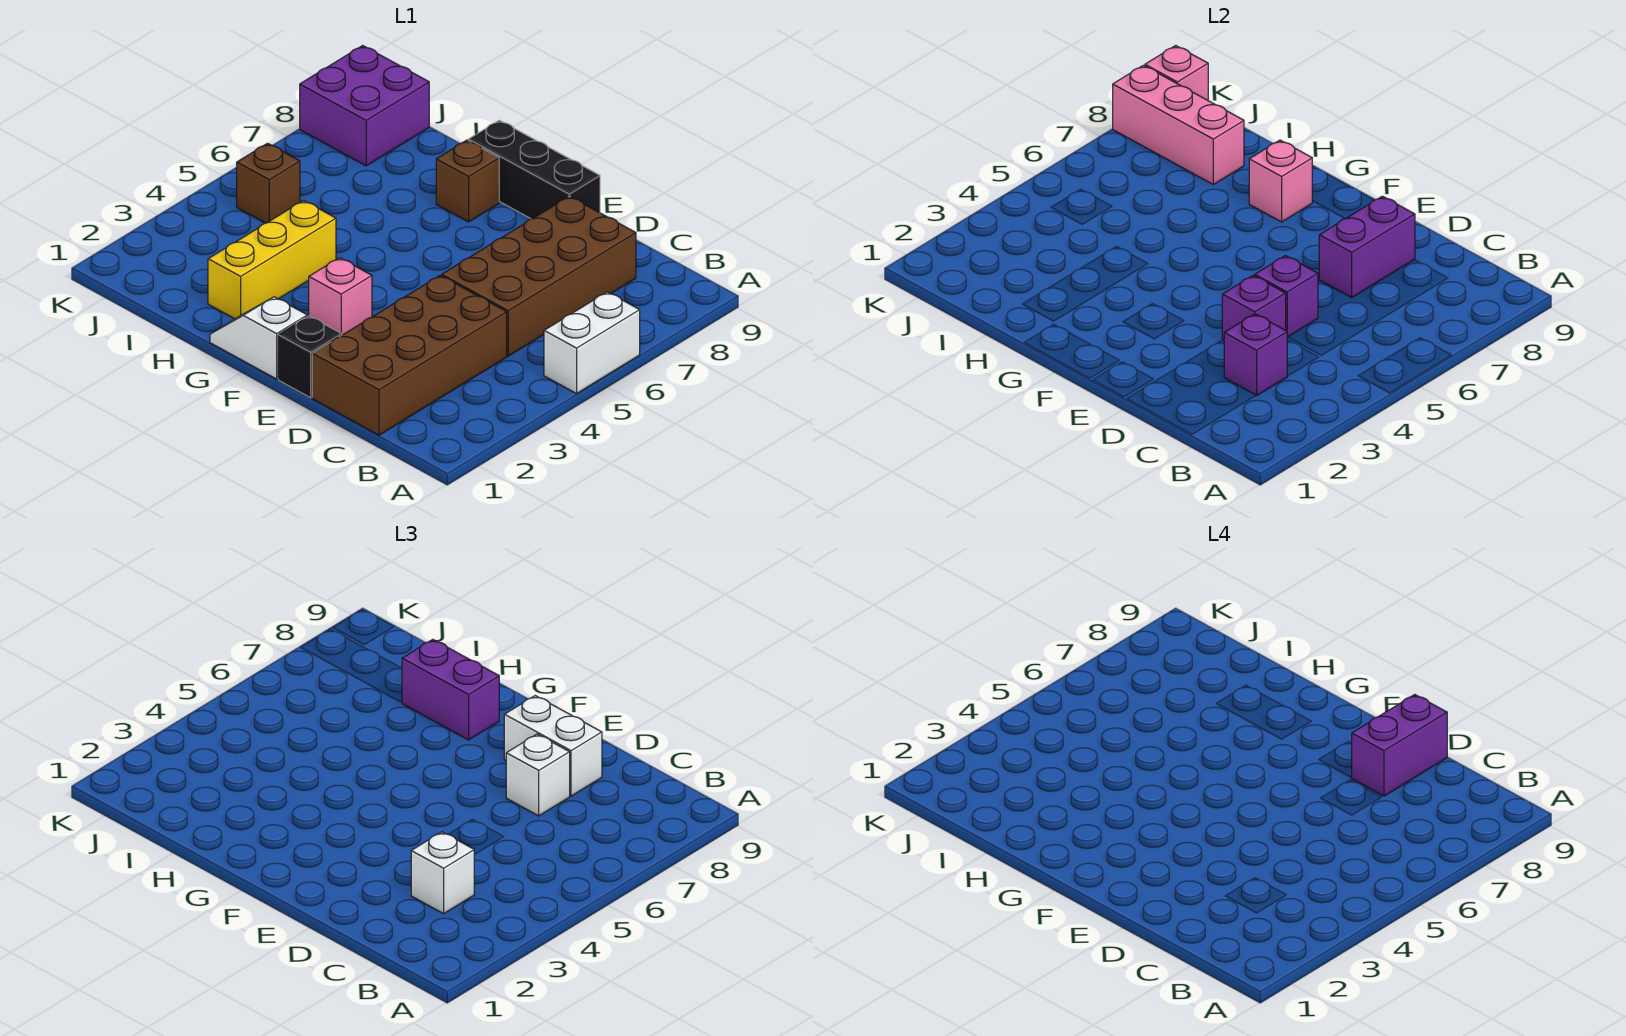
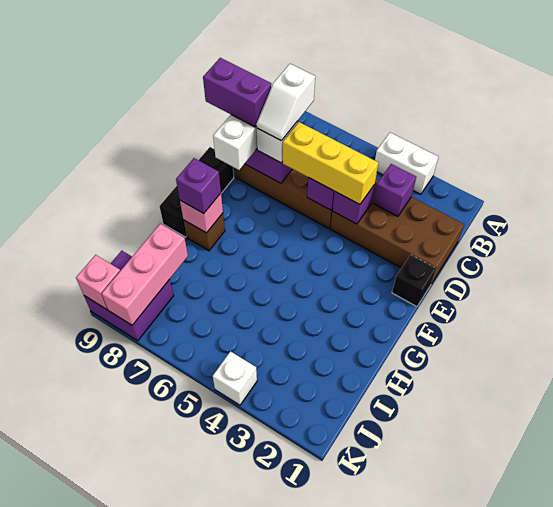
white brick A5:A6 level 1 -> white brick A3:A4 level 1
white brick C3 level 3 -> white brick K4 level 1
white slope F1:G1 level 1 top F -> white slope C7:D7 level 4 top C
pink brick F3 level 1 -> none
purple brick G8:H8 level 3 -> purple brick G8 level 3
yellow brick H2:H4 level 1 -> yellow brick D4:D6 level 3
brown brick J5 level 1 -> none

